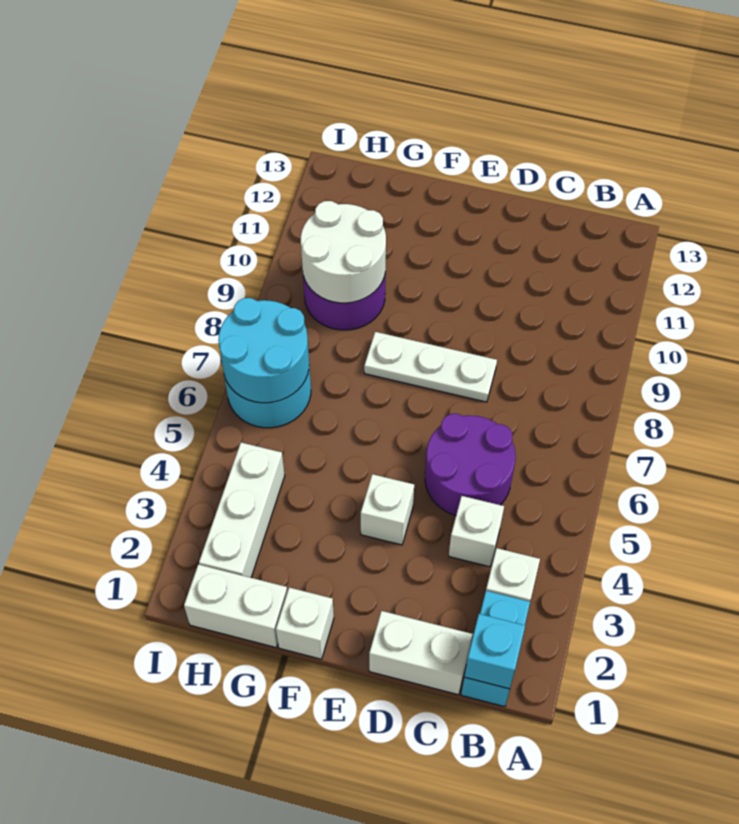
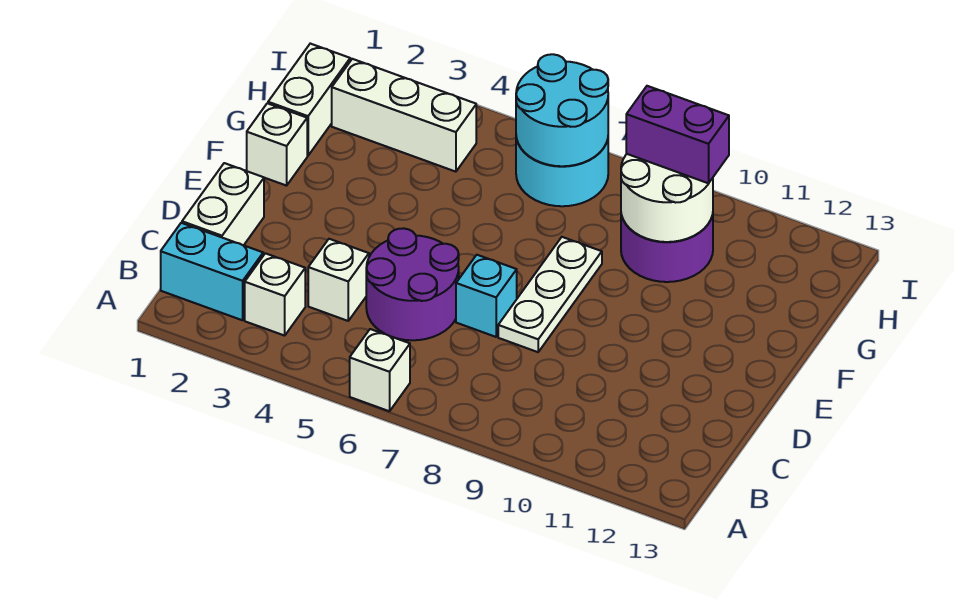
cyan brick B1 level 2 -> cyan brick D7 level 1
white brick E4 level 1 -> white brick A6 level 1
none -> purple brick H9:H10 level 3

